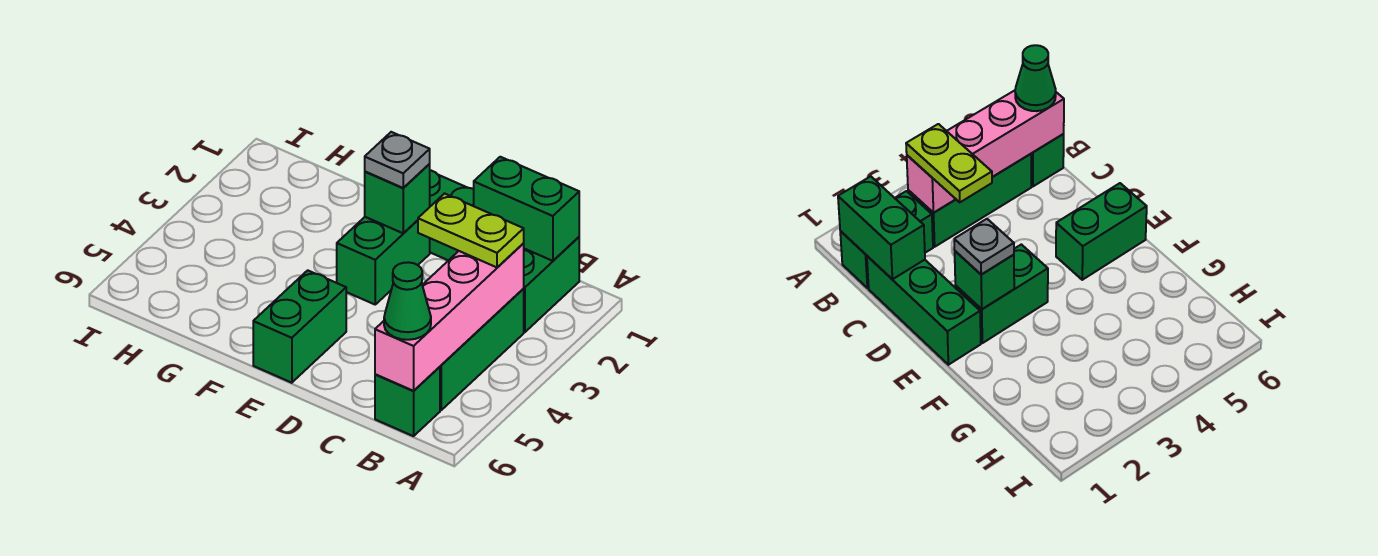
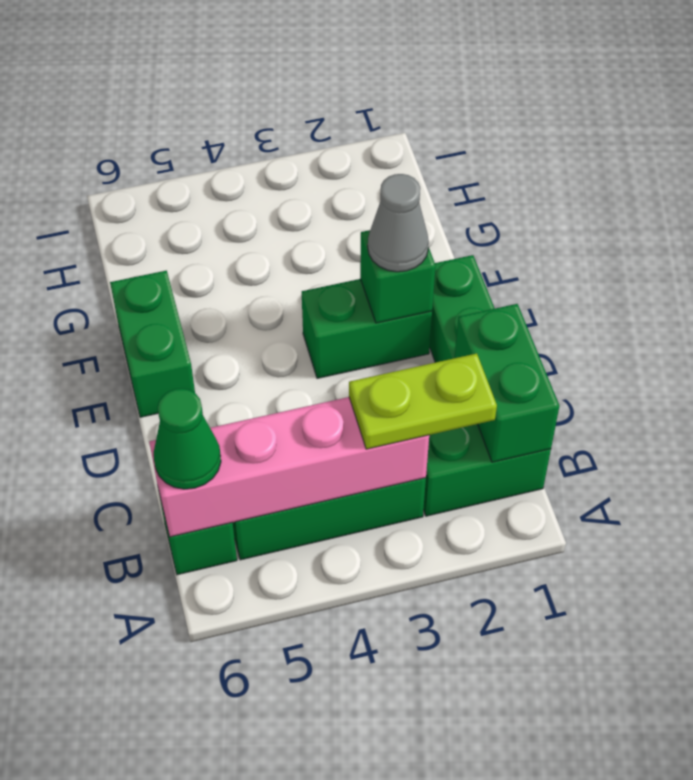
lime plate B3:C3 level 3 -> lime plate B2:B3 level 3
grey plate E2 level 3 -> grey cone E2 level 3
green brick E5:E6 level 1 -> green brick E6:F6 level 1

